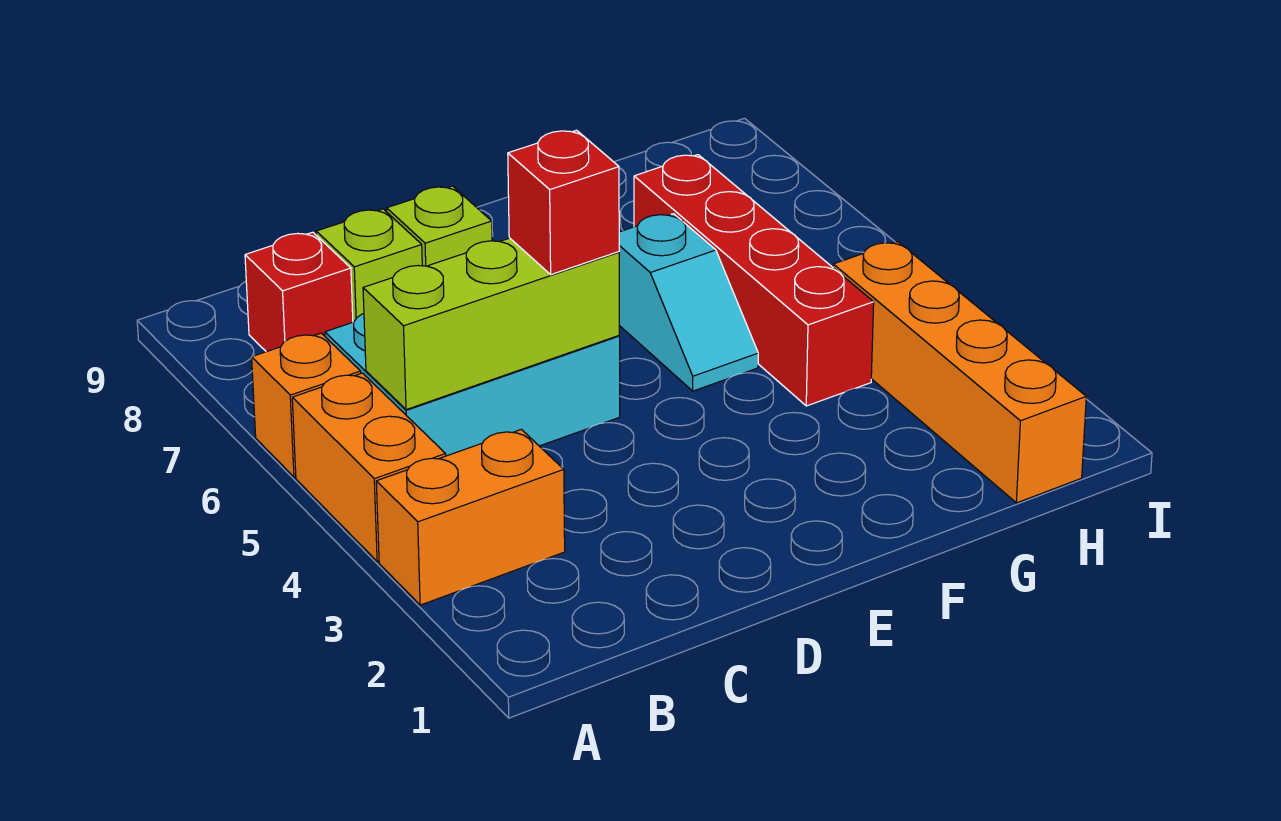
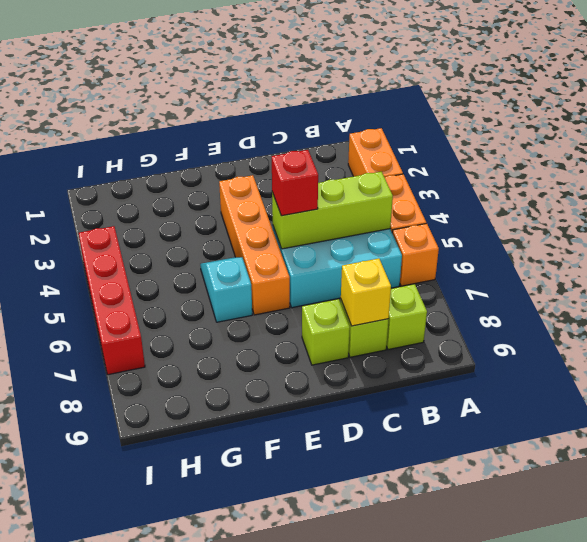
orange brick A3:B3 level 1 -> orange brick A2:A3 level 1
red brick B8 level 1 -> lime brick B8 level 1
none -> yellow brick C8 level 2
red brick G4:G7 level 1 -> red brick I4:I7 level 1
orange brick H1:H4 level 1 -> orange brick E3:E6 level 1

